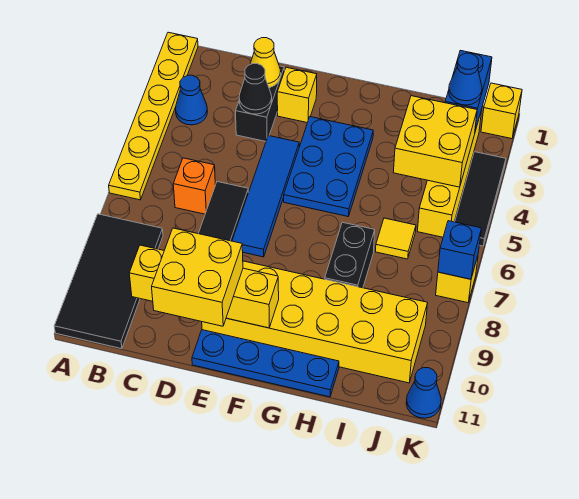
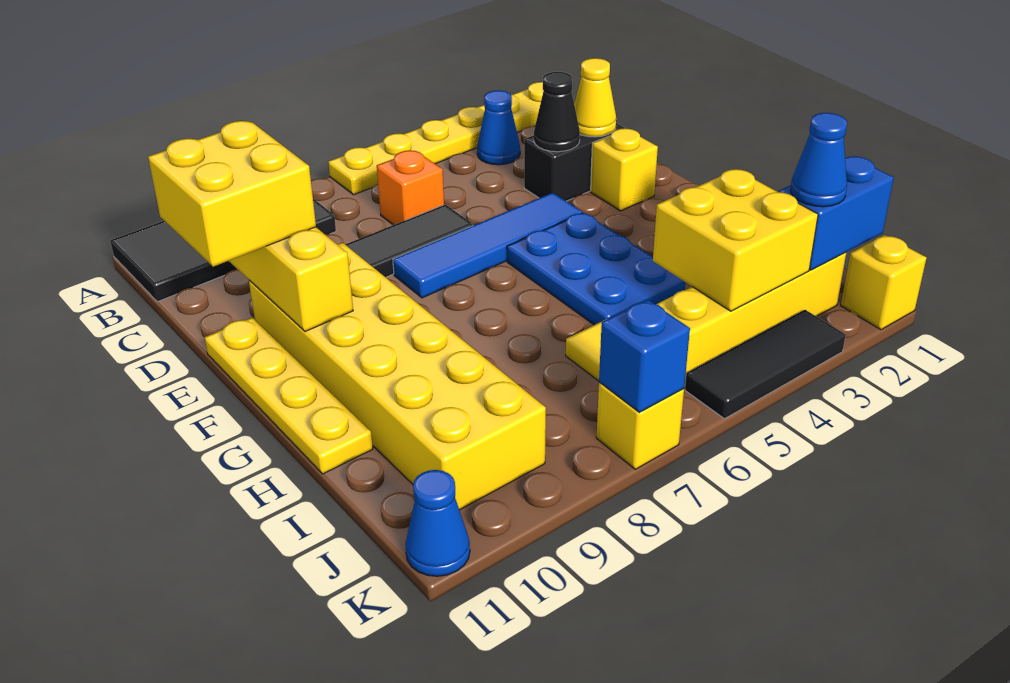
blue plate E11:H11 level 1 -> yellow plate E11:H11 level 1
blue plate F3:G5 level 1 -> blue plate F4:H5 level 1
black brick H7:H8 level 1 -> none

